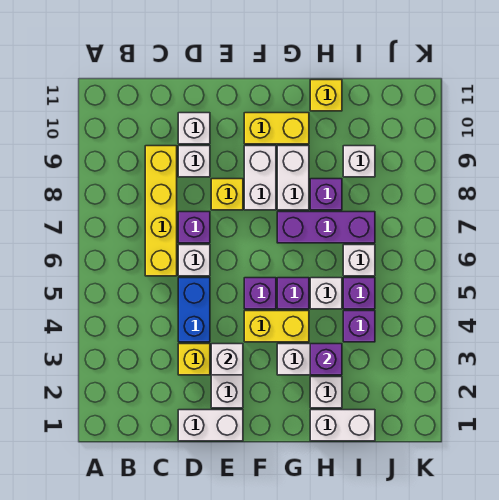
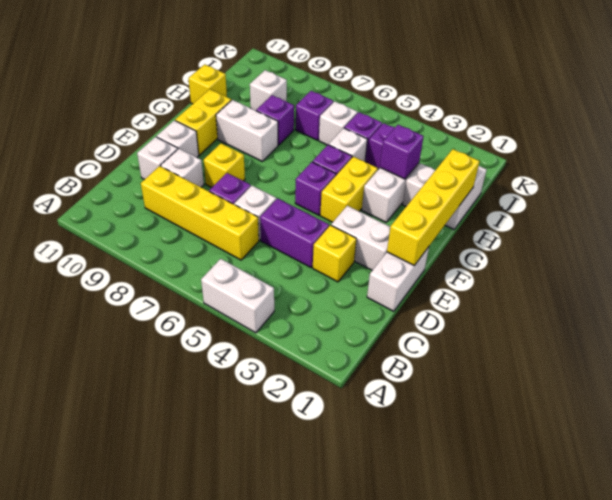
blue brick D4:D5 level 1 -> purple brick D4:D5 level 1
none -> yellow brick E1:H1 level 2
white brick E3 level 2 -> white brick E10 level 1
white brick F8:F9 level 1 -> white brick A4:A5 level 1
purple brick G7:I7 level 1 -> purple brick I7 level 1

